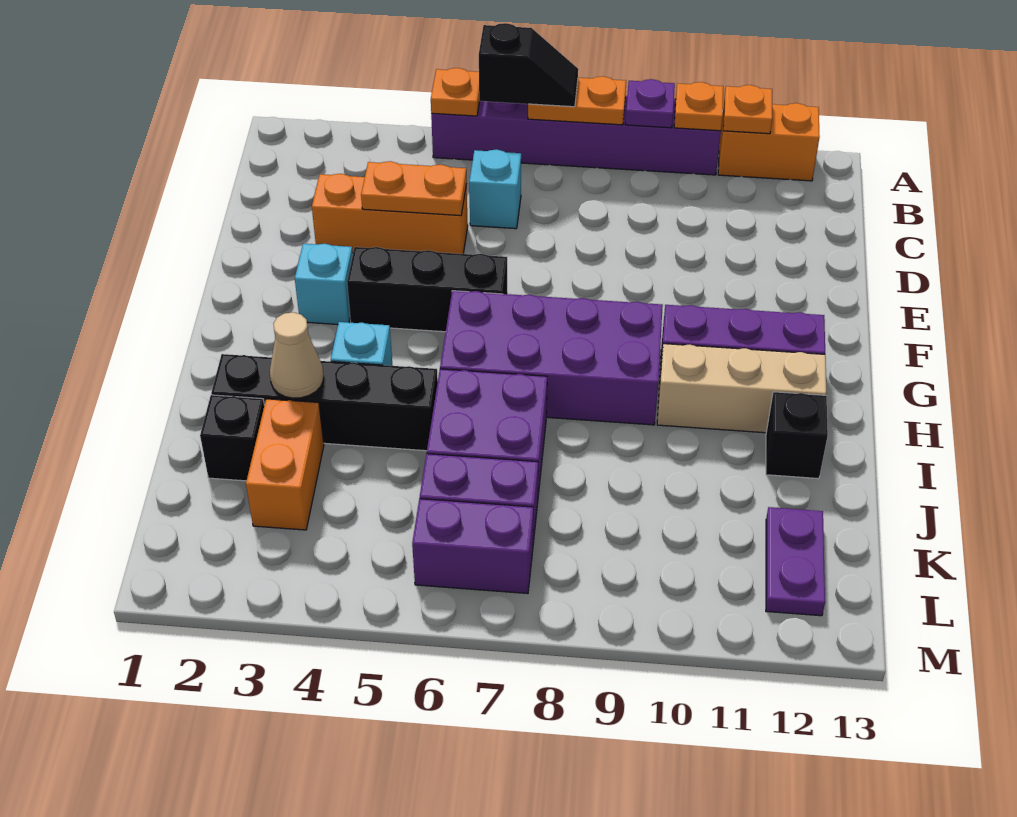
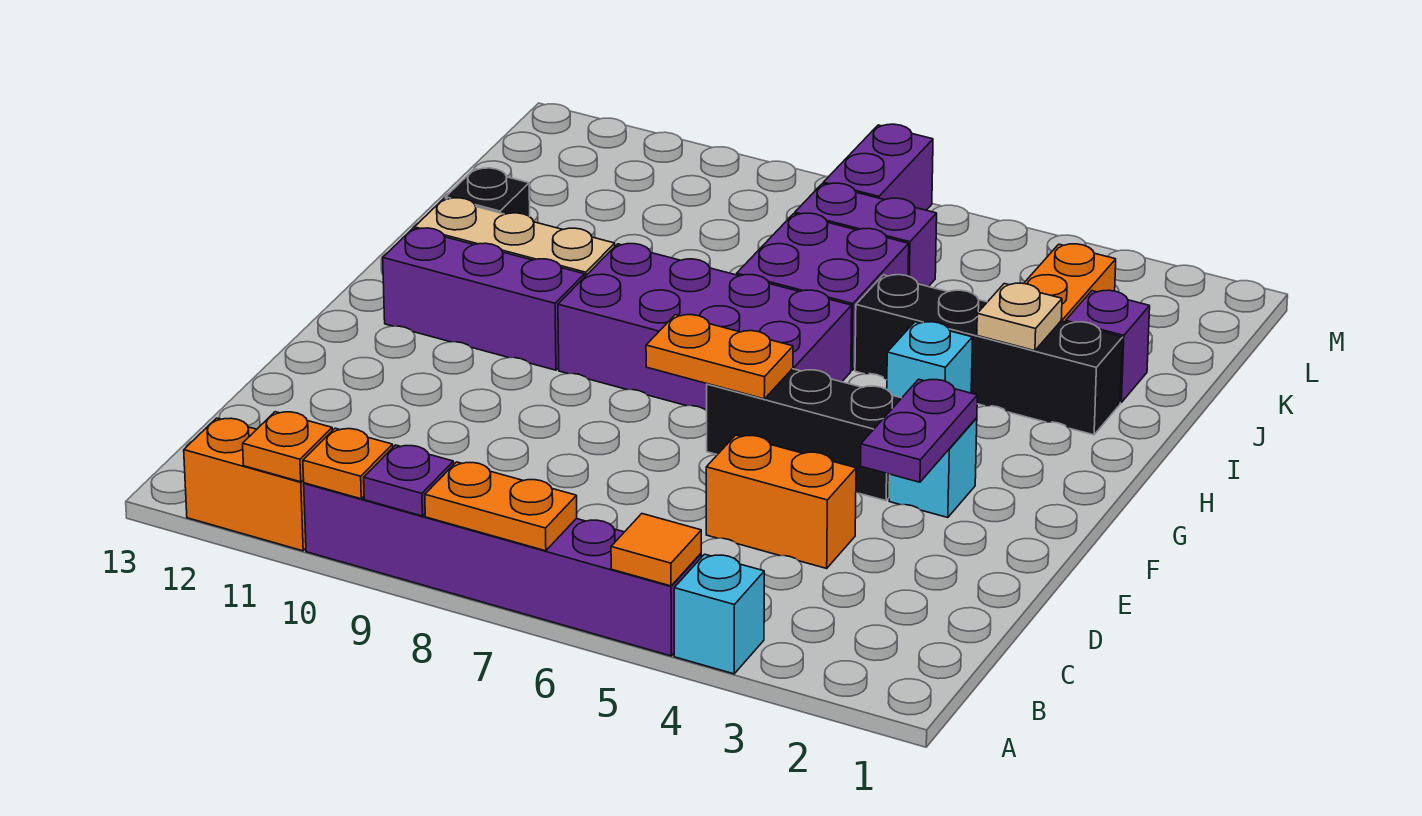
orange plate A5 level 2 -> orange tile A5 level 2
black slope A6:A7 level 3 top 6 -> none
cyan brick C6 level 1 -> cyan brick A4 level 1
orange brick D3:D5 level 1 -> orange brick D4:D5 level 1
orange plate D4:D5 level 2 -> orange plate F6:F7 level 2
tan cone I3 level 2 -> tan plate I3 level 2
black brick J2 level 1 -> purple brick J2 level 1
purple plate K12:L12 level 1 -> purple plate E3:F3 level 2
purple brick L6:L7 level 1 -> purple brick L7:M7 level 1

